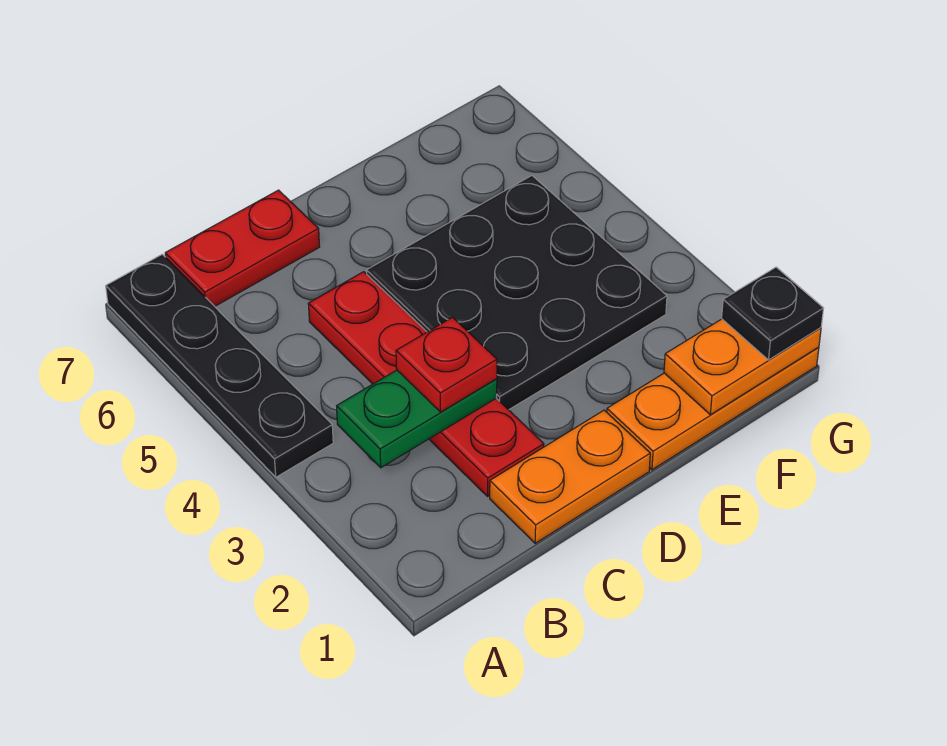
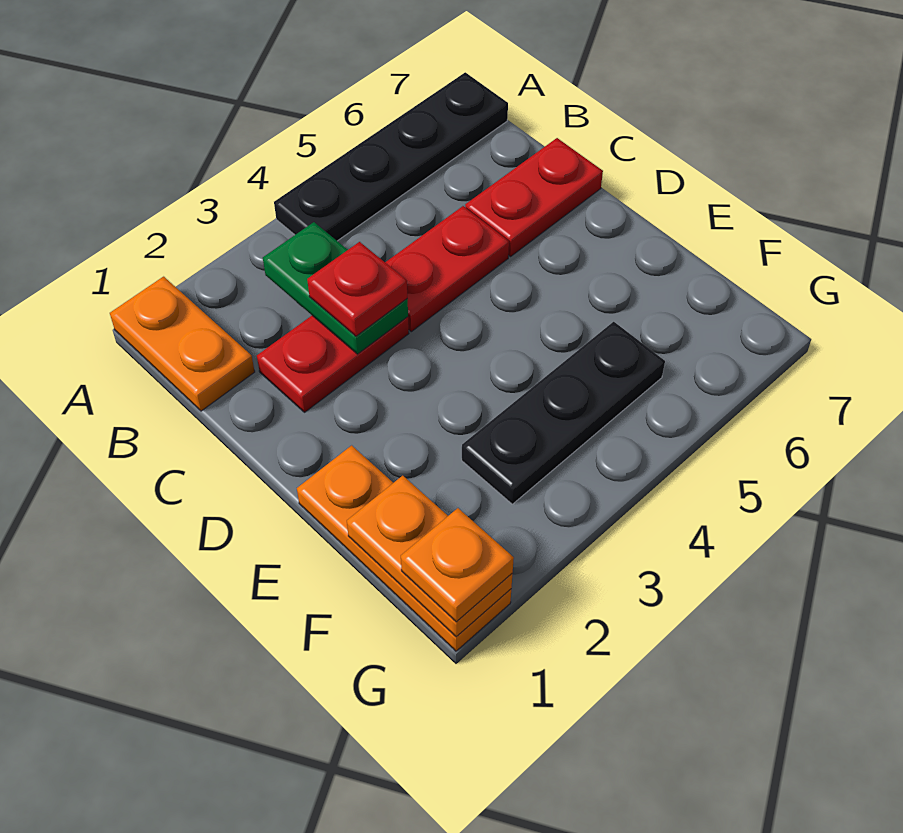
red plate B7:C7 level 1 -> red plate C6:C7 level 1
orange plate C1:D1 level 1 -> orange plate A1:B1 level 1
black plate D3:F5 level 1 -> black plate F3:F5 level 1
black plate G1 level 3 -> orange plate G1 level 3

